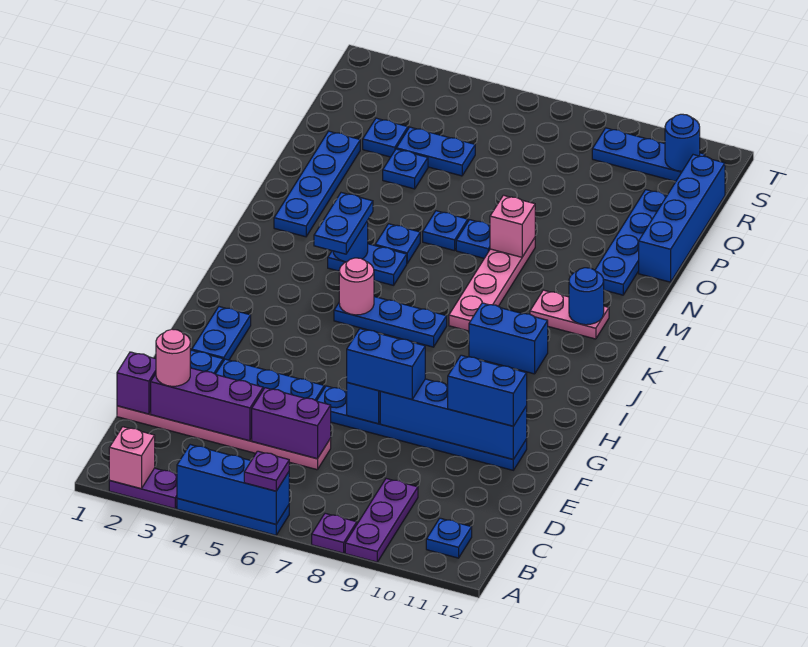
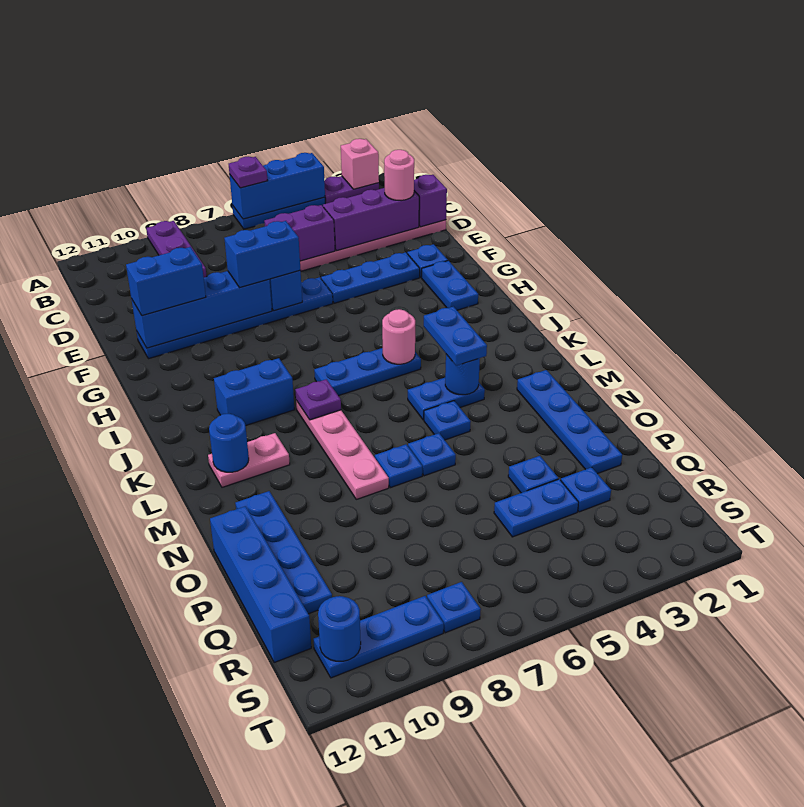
purple plate A8 level 1 -> purple plate K8 level 2
blue plate B11 level 1 -> blue plate S8 level 1
pink brick N8 level 2 -> none

